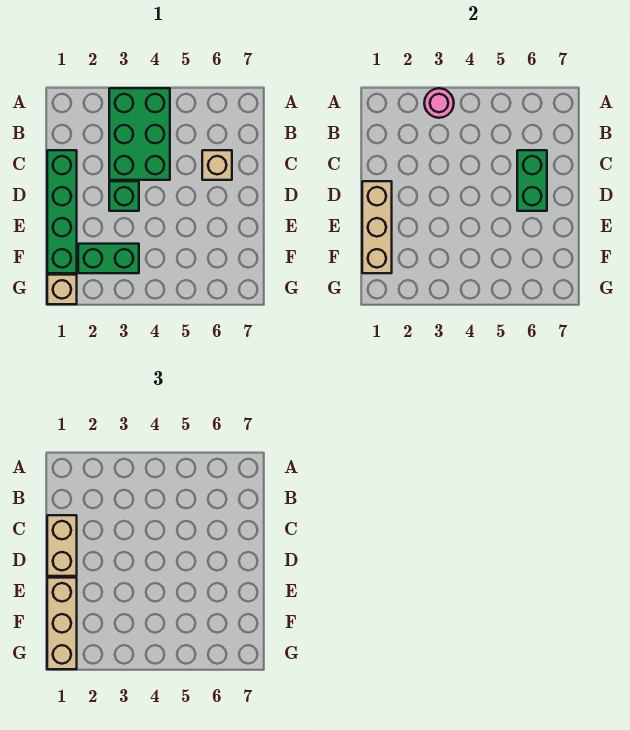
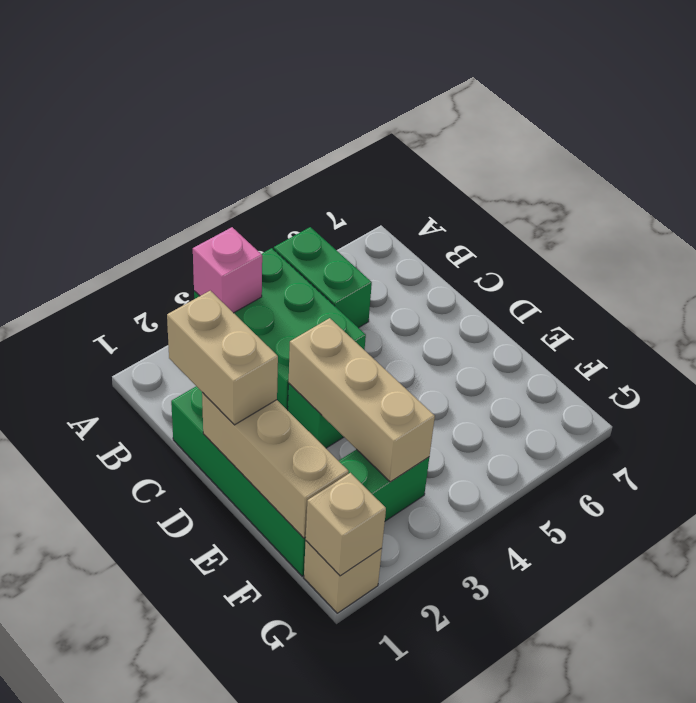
pink round brick A3 level 2 -> pink brick A3 level 2
tan brick C6 level 1 -> tan brick G1 level 2
green brick C6:D6 level 2 -> green brick A5:B5 level 1
tan brick E1:G1 level 3 -> tan brick D3:F3 level 2

